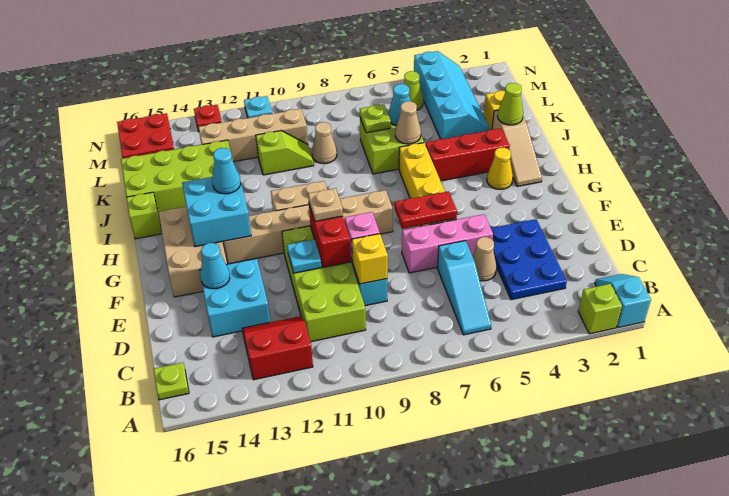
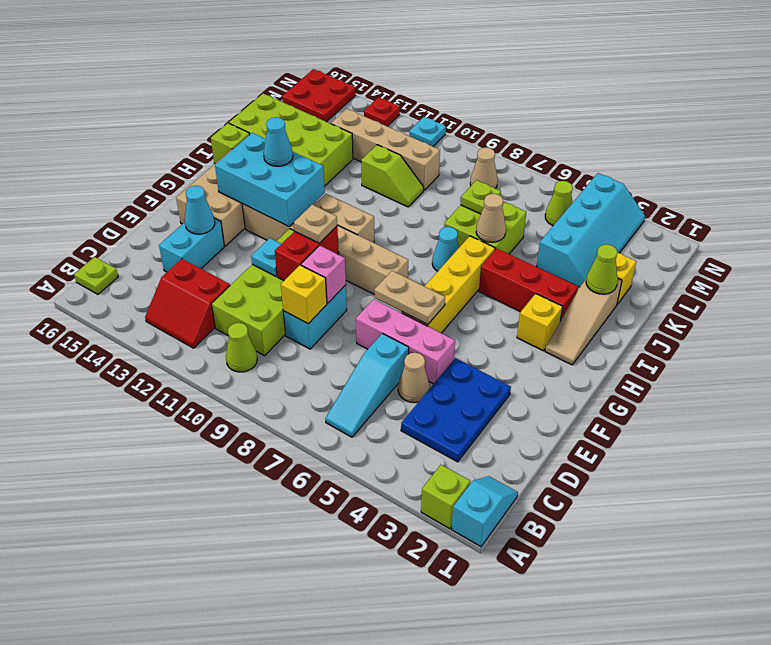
none -> lime cone B10 level 1
red slope B12:C13 level 1 top B -> red slope B12:C13 level 1 top C
cyan brick D13:E14 level 1 -> cyan brick D14:E14 level 1
red plate F6:F7 level 2 -> tan plate F6:F7 level 2
cyan brick G13:H14 level 2 -> cyan brick G12:H14 level 2
yellow cone H3 level 1 -> yellow brick H3 level 1
cyan cone K6 level 2 -> cyan cone I7 level 1
tan cone K9 level 1 -> tan cone M8 level 1

